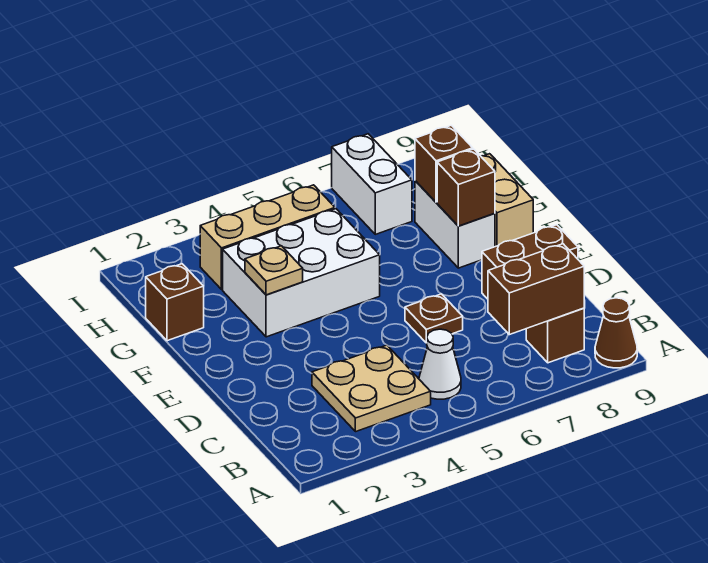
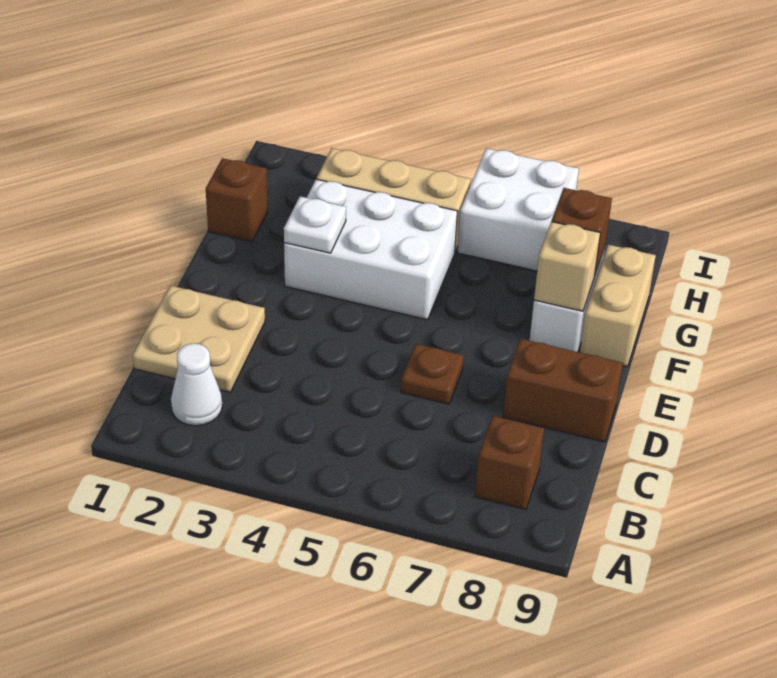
brown cone A9 level 1 -> none
tan plate B3:C4 level 1 -> tan plate C1:D2 level 1
white cone B5 level 1 -> white cone B2 level 1
brown brick B7:B8 level 2 -> none
tan plate F3 level 2 -> white plate F3 level 2
brown brick F8 level 2 -> tan brick F8 level 2
white brick H7:I7 level 1 -> white brick H6:I7 level 1

